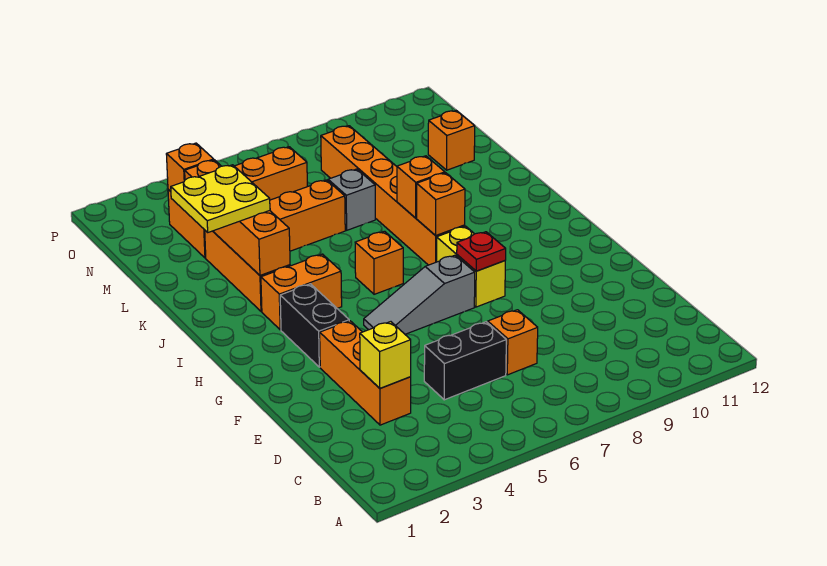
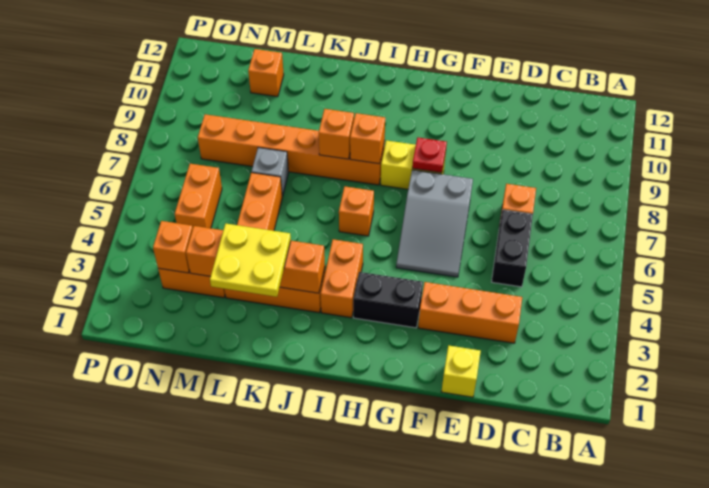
yellow brick D3 level 2 -> yellow brick E1 level 1
grey slope G5:G7 level 1 top 7 -> grey slope F5:G7 level 1 top 7

